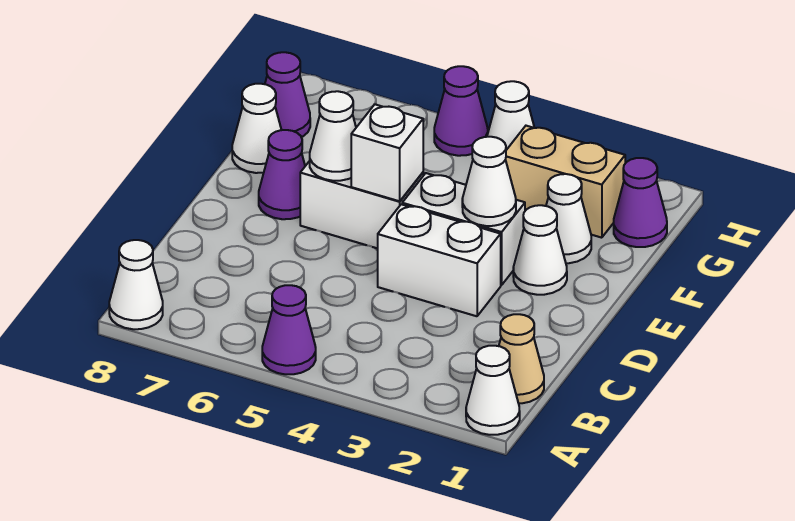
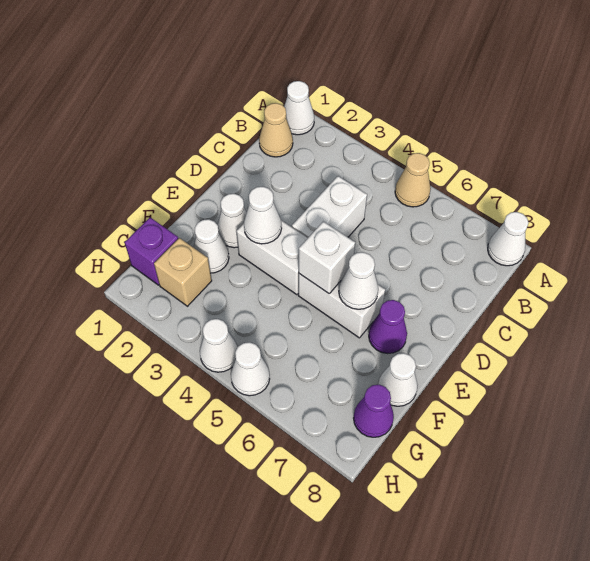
purple cone A5 level 1 -> tan cone A5 level 1
white brick D3:D4 level 1 -> white brick C4:D4 level 1
purple cone G1 level 1 -> purple brick G1 level 1
tan brick G2:G3 level 1 -> tan brick G2 level 1
purple cone H5 level 1 -> white cone H5 level 1

